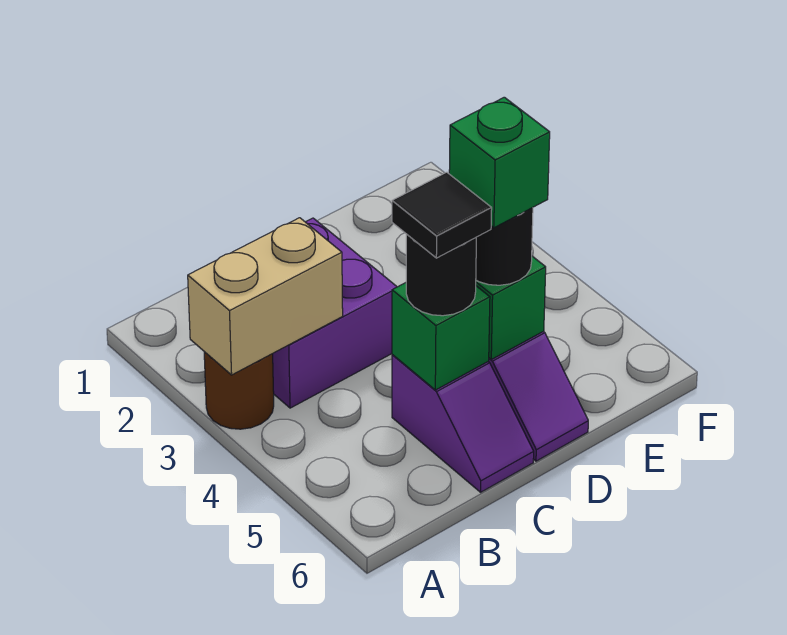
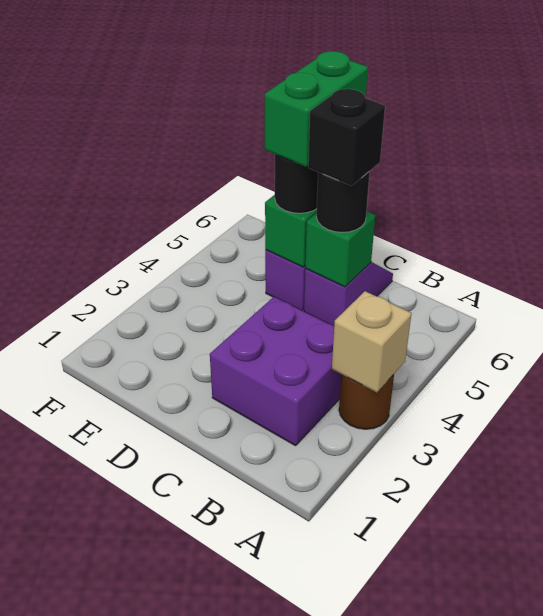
tan brick A3:B3 level 2 -> tan brick A3 level 2
black tile C5 level 4 -> black brick C5 level 4
green brick D5 level 4 -> green brick D5:D6 level 4

